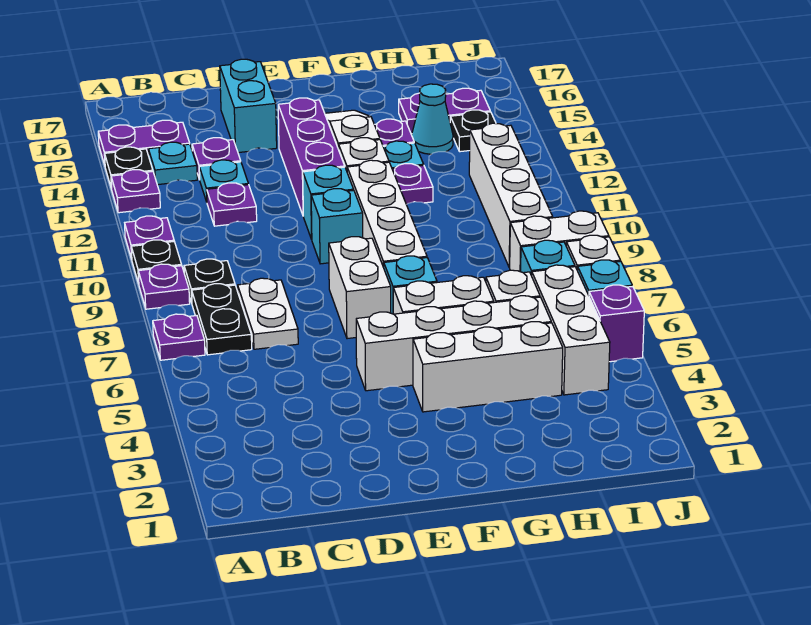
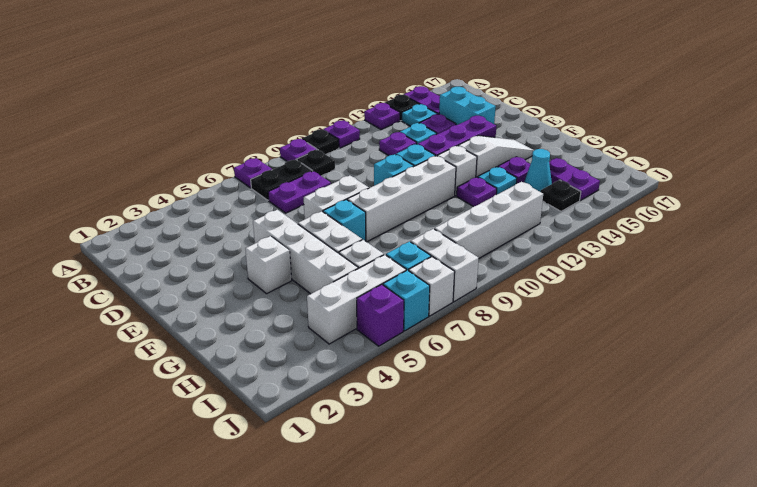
white plate C7:C8 level 1 -> purple plate C7:C8 level 1
cyan brick D15:D16 level 1 -> cyan brick C15:D15 level 1
white brick F4:H4 level 1 -> white brick F4 level 1

